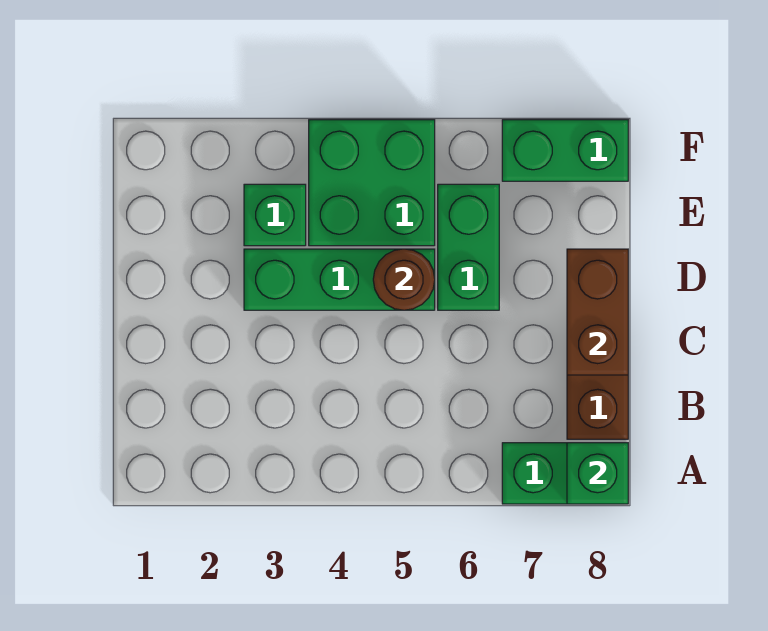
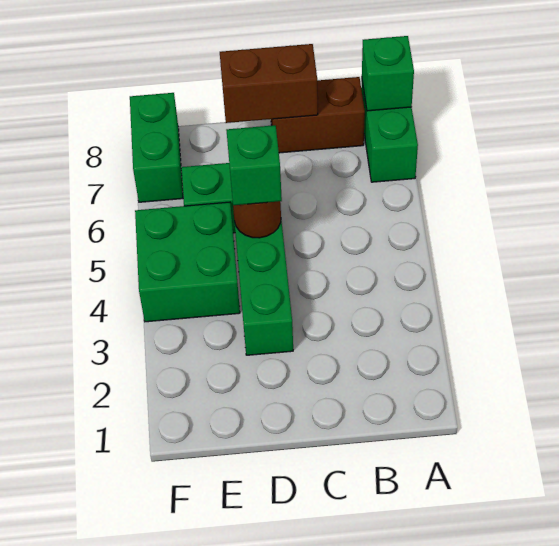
green brick E3 level 1 -> green brick D5 level 3

